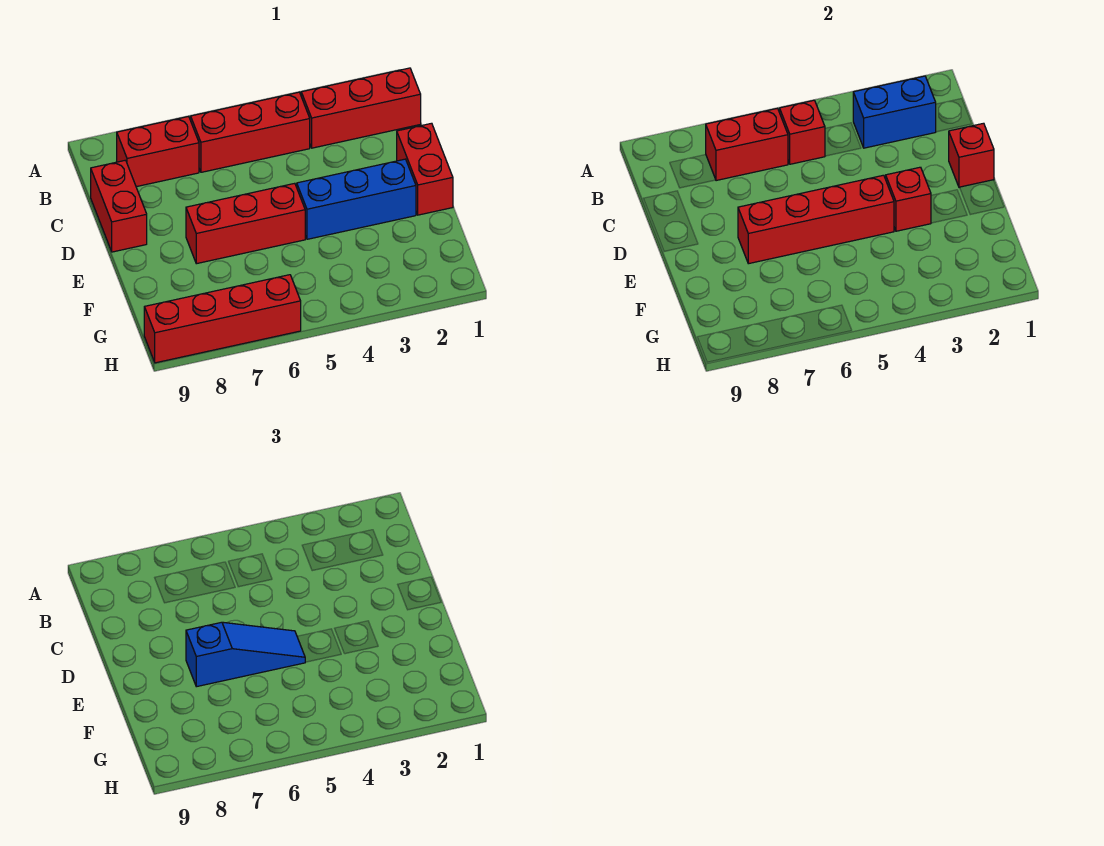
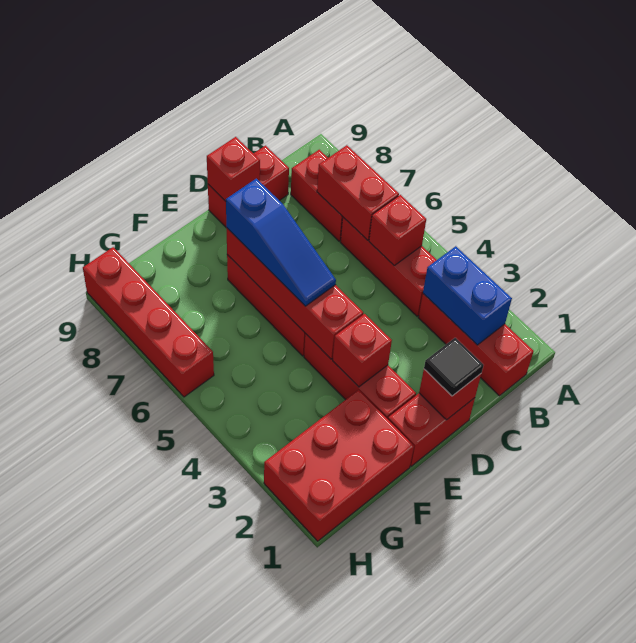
none -> black tile D1 level 3
none -> red brick D9 level 2
blue brick E2:E4 level 1 -> red brick E2:E4 level 1
none -> red brick F1:H2 level 1

